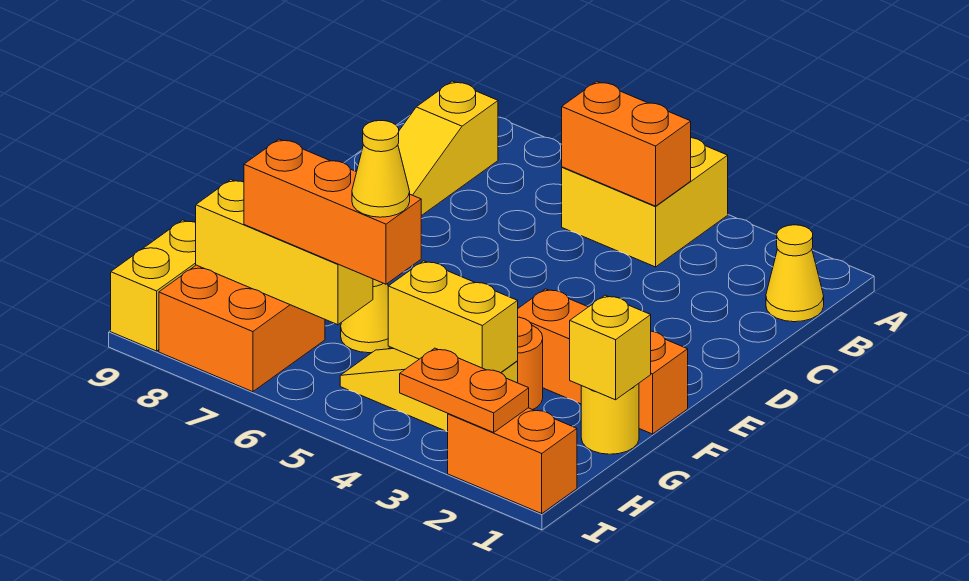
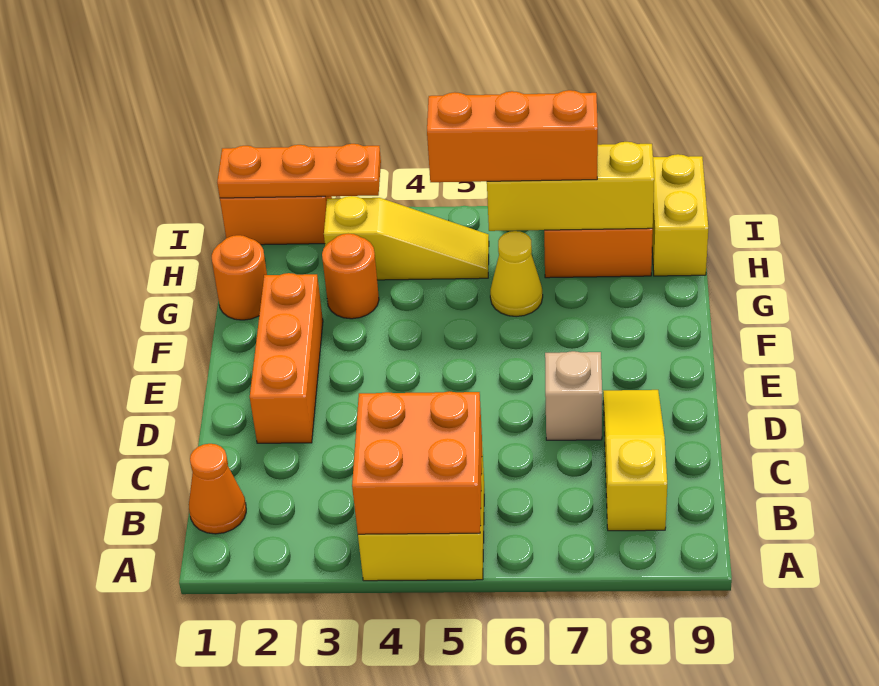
yellow cone B1 level 1 -> orange cone B1 level 1
orange brick B4:B5 level 2 -> orange brick A4:B5 level 2
none -> tan brick D7 level 1
orange brick F1:F3 level 1 -> orange brick D2:F2 level 1
yellow round brick G1 level 1 -> orange round brick G1 level 1
yellow brick G1 level 2 -> none
yellow brick H3:H4 level 2 -> none
yellow cone H5 level 4 -> none
orange plate I2:I3 level 2 -> orange plate I1:I3 level 2

